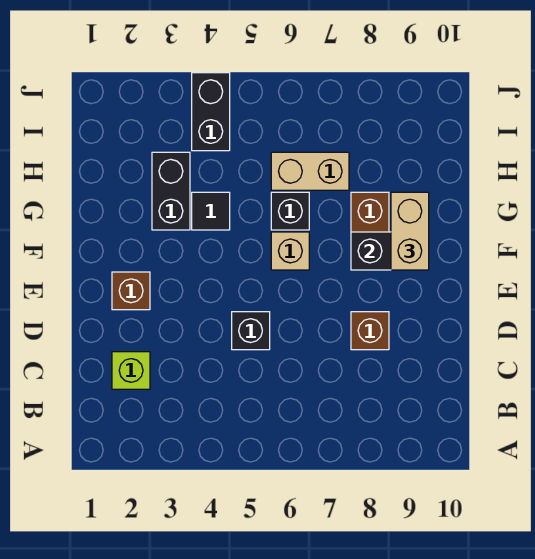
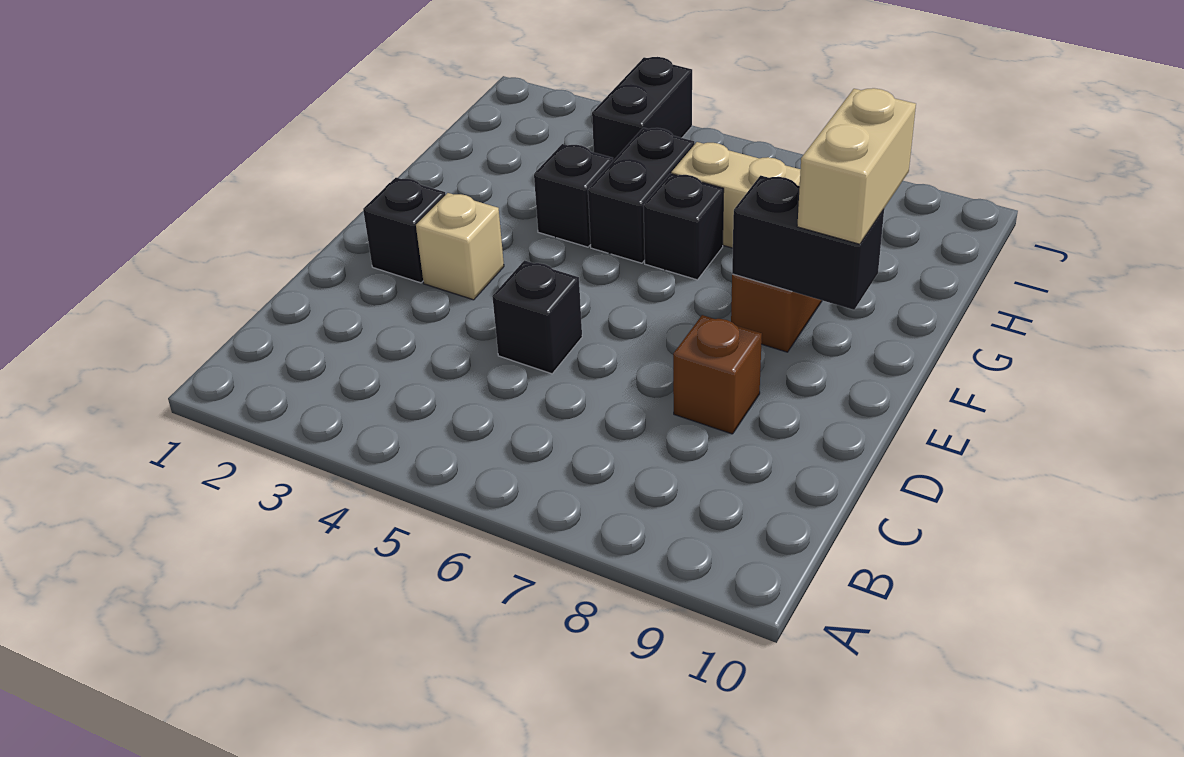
lime brick C2 level 1 -> none
brown brick E2 level 1 -> black brick E2 level 1
tan brick F6 level 1 -> tan brick E3 level 1
black brick G3:H3 level 1 -> black brick G5:H5 level 1
black tile G4 level 1 -> black brick G4 level 1

